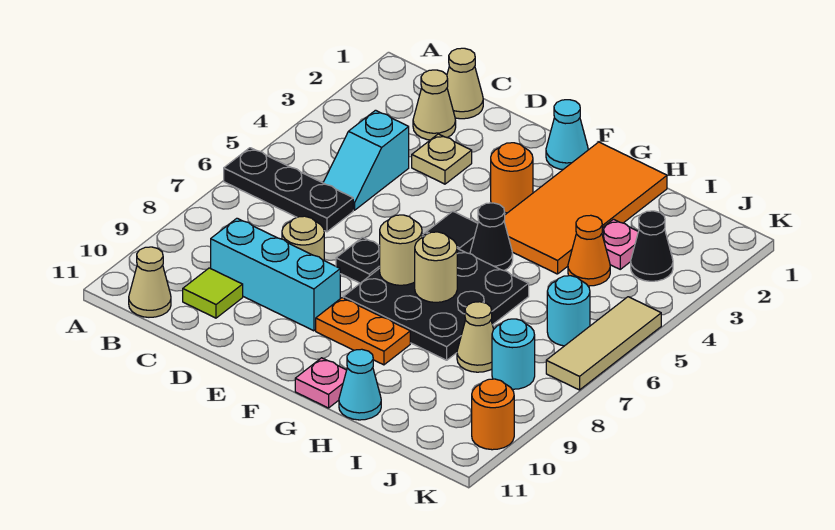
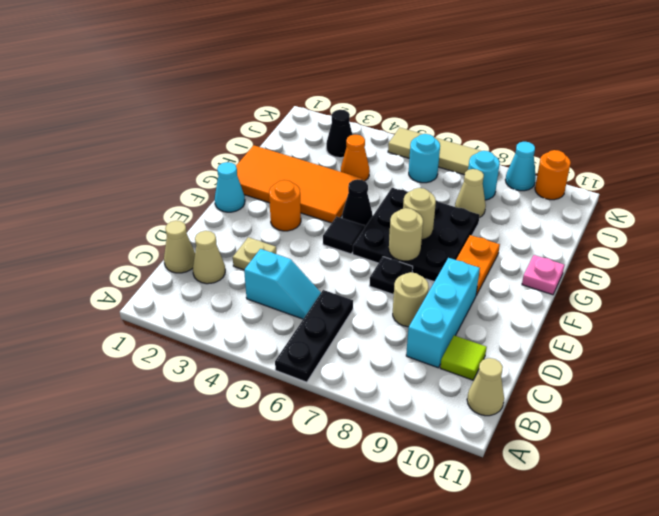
cyan cone H11 level 1 -> cyan cone K9 level 1
pink plate I3 level 1 -> none

